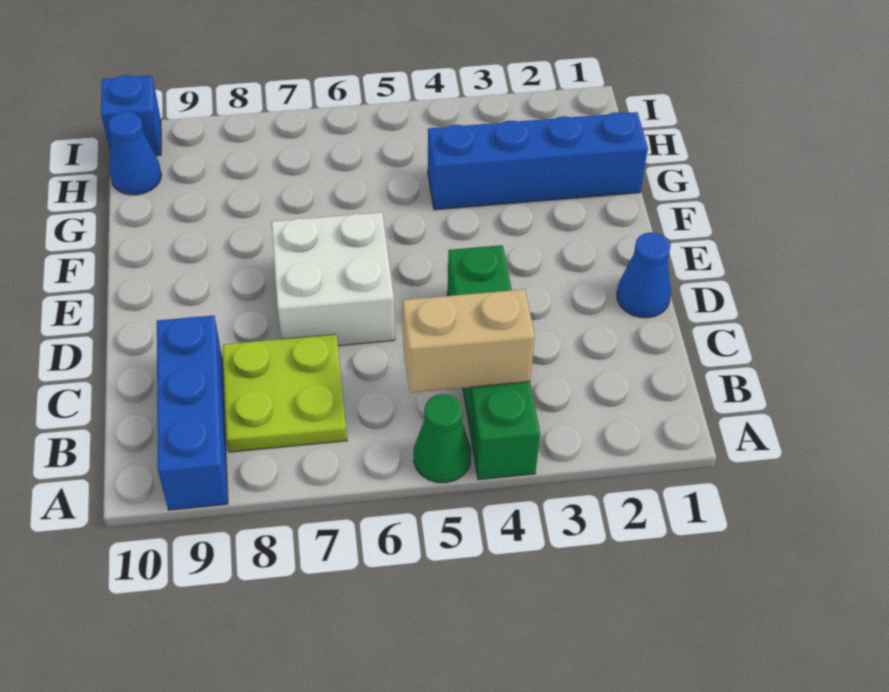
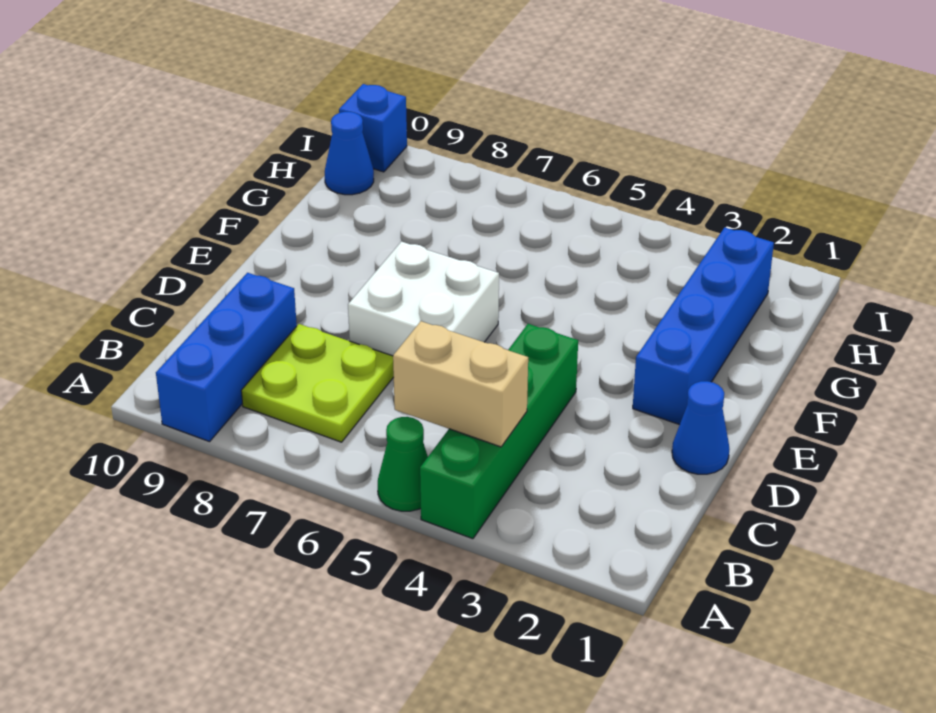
blue brick G1:G4 level 1 -> blue brick E2:H2 level 1

